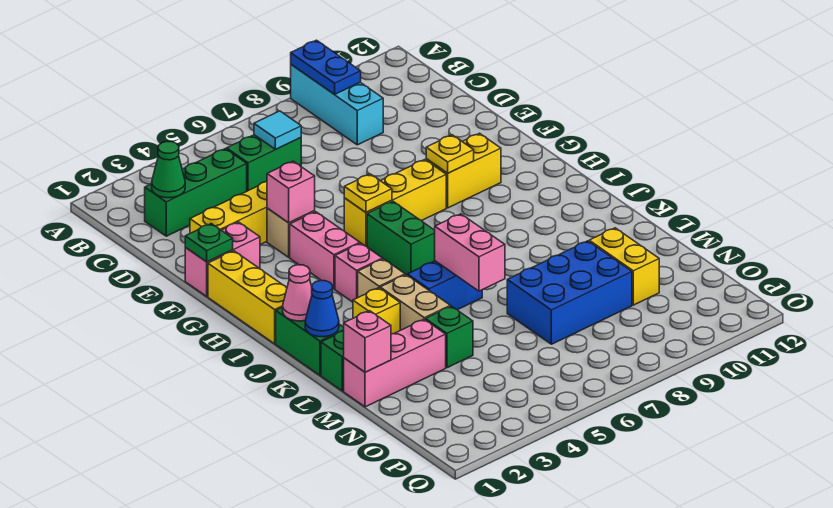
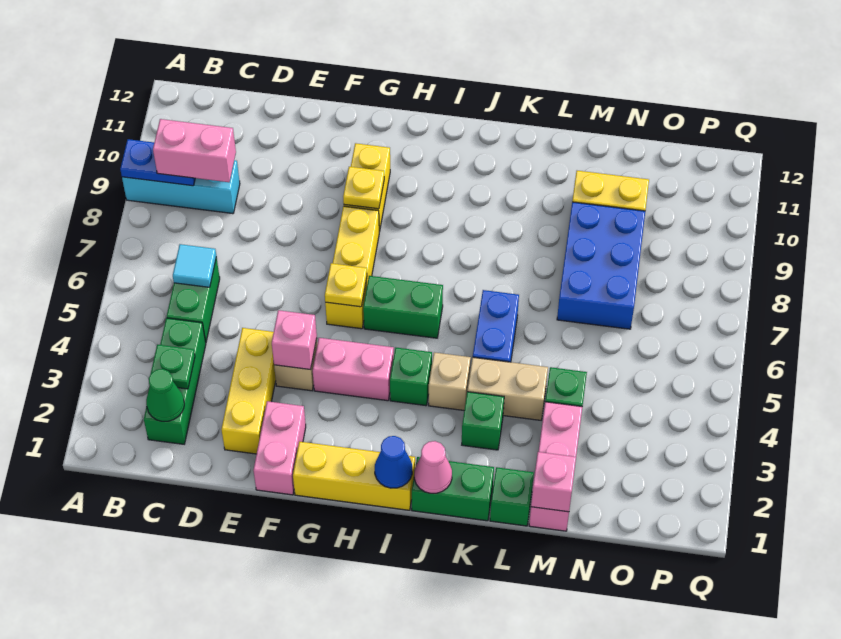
green plate F1 level 2 -> green plate C3 level 2
pink brick I4 level 1 -> green brick I4 level 1
blue cone K1 level 2 -> blue cone I1 level 2
yellow brick K3 level 1 -> green brick K3 level 1
pink brick K6:L6 level 2 -> pink brick B9:C9 level 3

